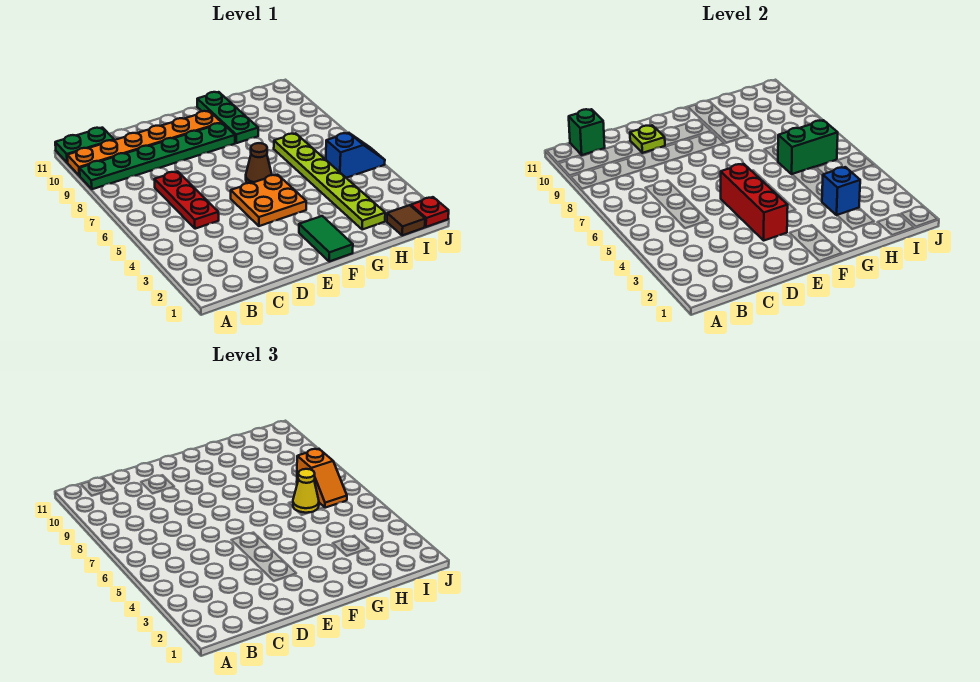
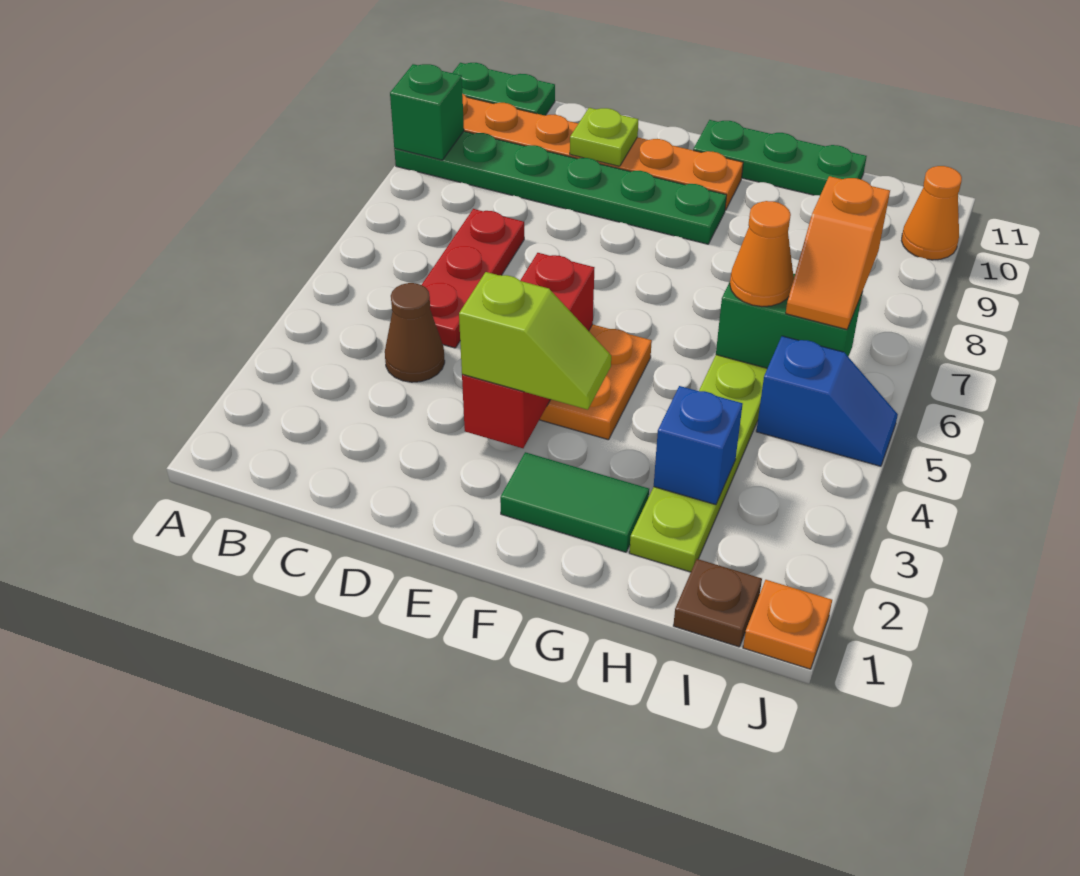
green brick B11 level 2 -> green brick A9 level 2
none -> lime slope E3:F3 level 3 top E
green tile F1:F2 level 1 -> green tile F2:G2 level 1
brown cone F6 level 1 -> brown cone C4 level 1
green plate G9:G11 level 1 -> green plate F11:H11 level 1
yellow cone H6 level 3 -> orange cone H6 level 3
brown tile I1 level 1 -> brown plate I1 level 1
red plate J1 level 1 -> orange plate J1 level 1
none -> orange cone J10 level 1

